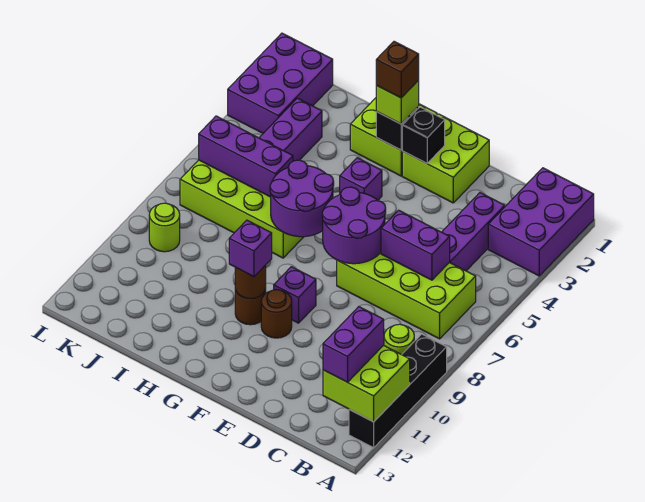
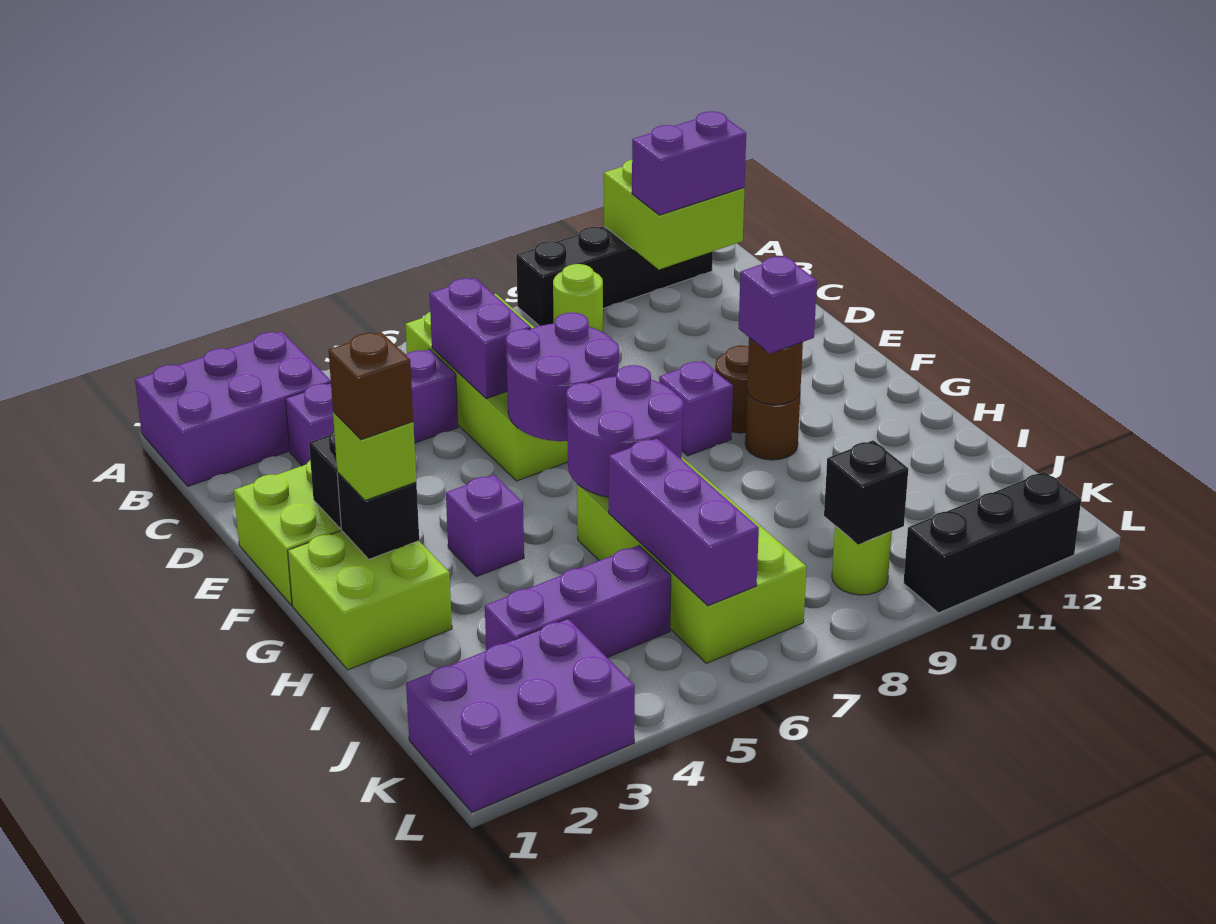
none -> black brick K9 level 2
none -> black brick L10:L12 level 1

